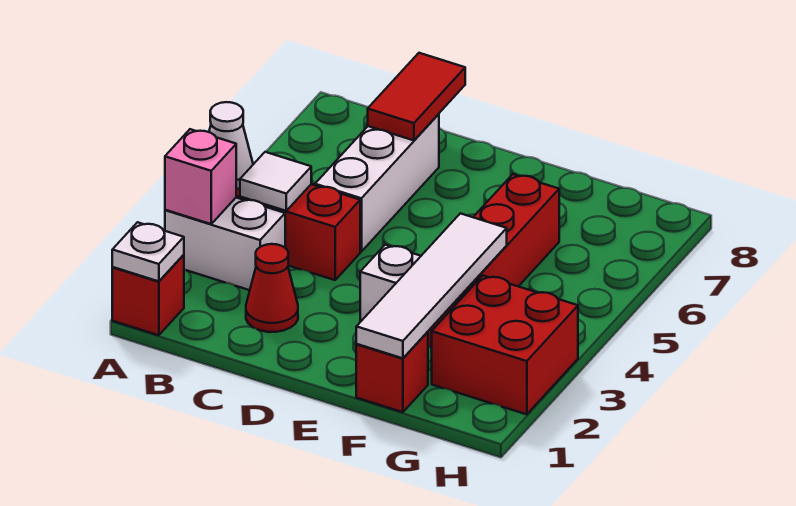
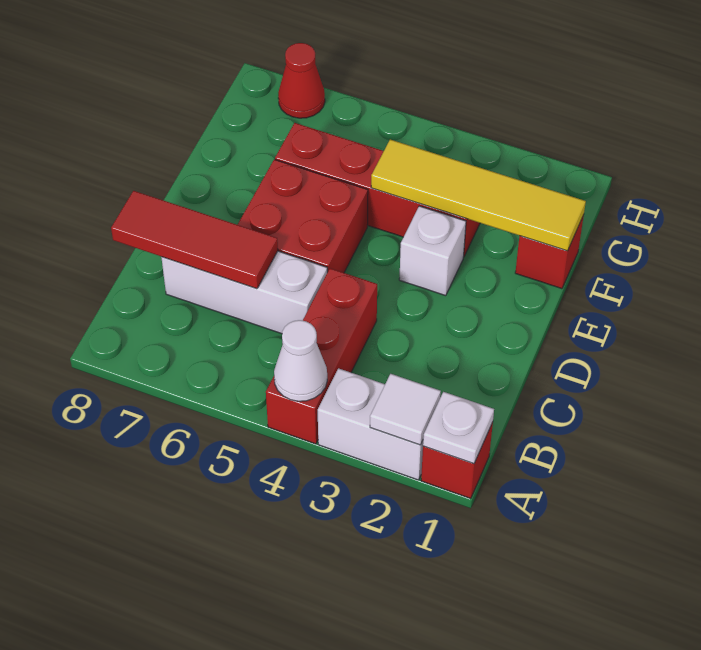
white brick A3:B3 level 1 -> white brick A2:A3 level 1
pink brick A3 level 2 -> none
white tile B4 level 2 -> white tile A2 level 2
red cone C2 level 1 -> red cone H7 level 1
red tile C7:C8 level 2 -> red tile C6:C8 level 2
white tile F1:F4 level 2 -> yellow tile F1:F4 level 2
red brick G2:H3 level 1 -> red brick D5:E6 level 1

